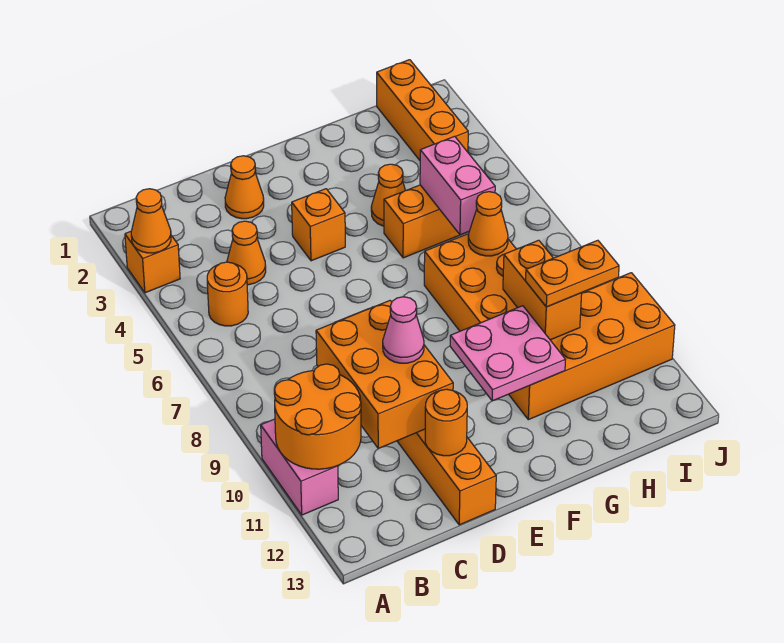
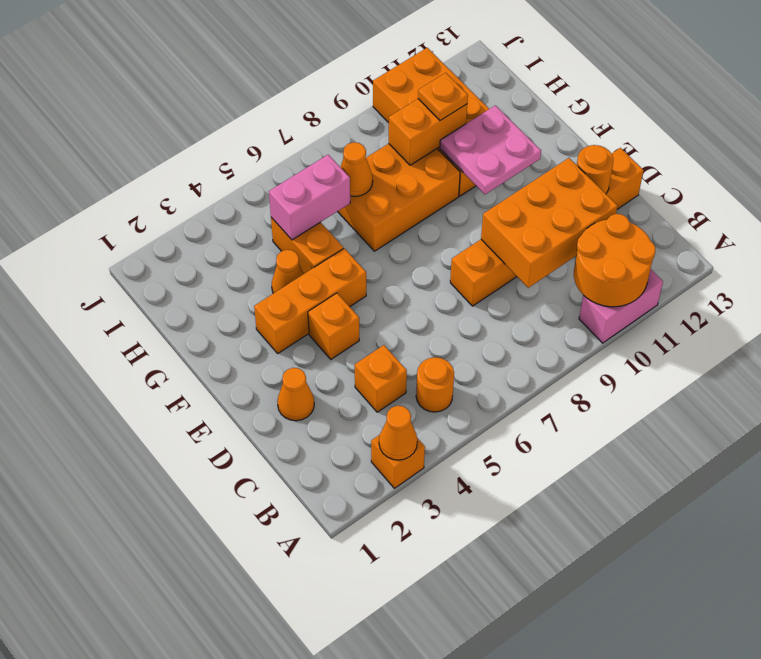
orange cone C4 level 1 -> orange brick C4 level 1
pink cone D10 level 3 -> none
orange plate H10:I10 level 3 -> orange plate H10 level 3
orange brick I1:I3 level 1 -> orange brick F3:F5 level 1

